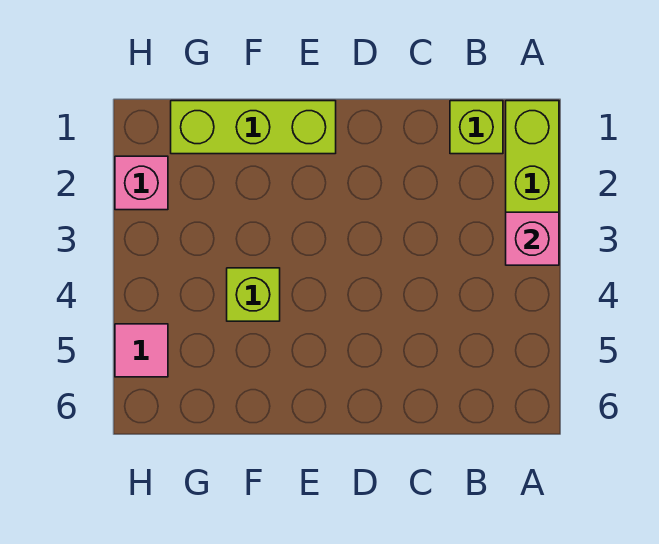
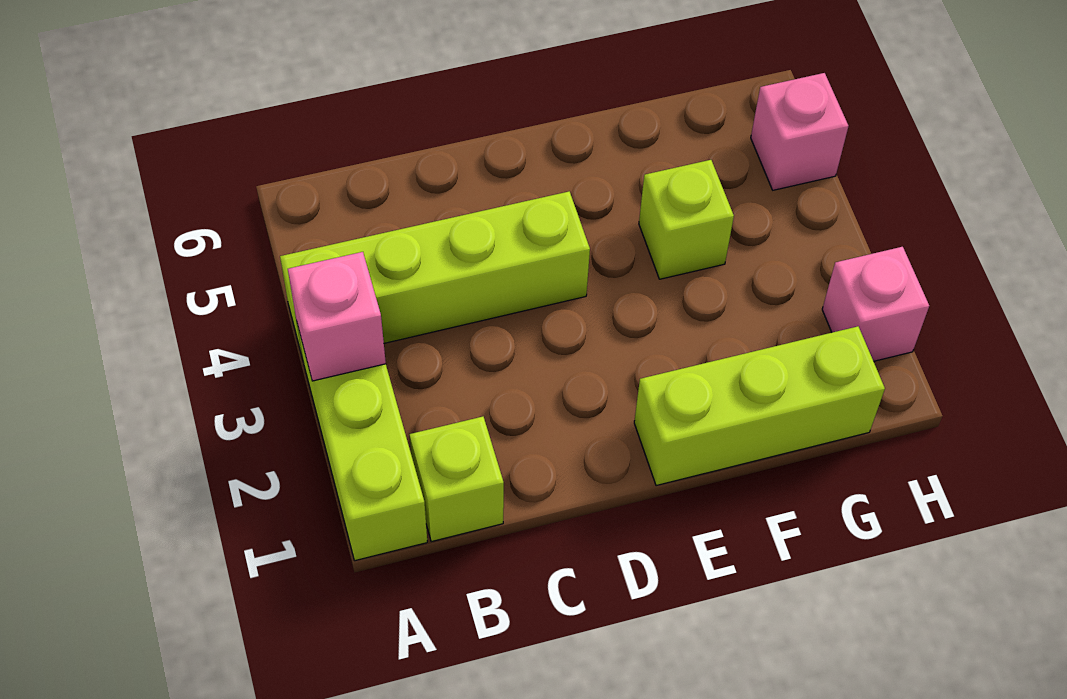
none -> lime brick A4:D4 level 1
pink tile H5 level 1 -> pink brick H5 level 1

